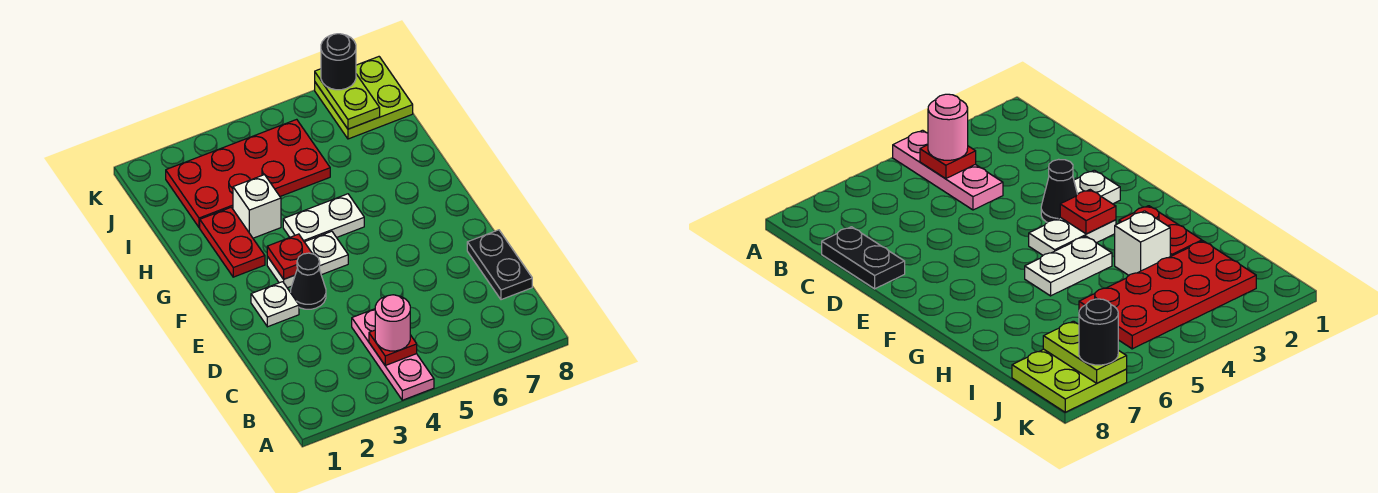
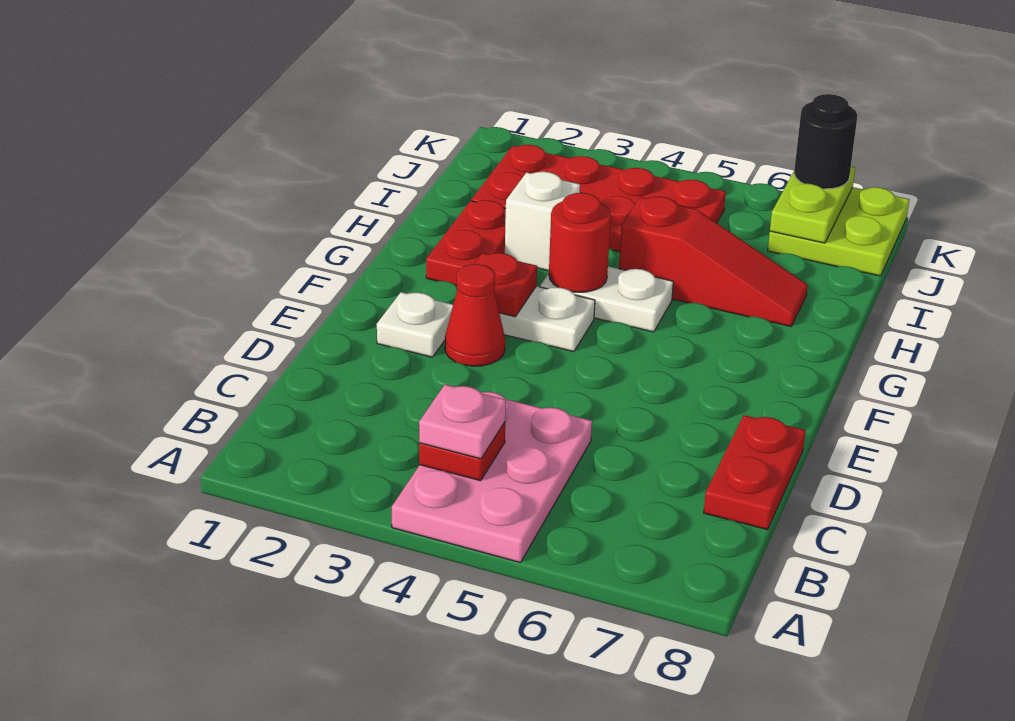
pink plate A4:C4 level 1 -> pink plate A4:C5 level 1
pink round brick B4 level 3 -> pink plate B4 level 3
black plate C8:D8 level 1 -> red plate C8:D8 level 1
black cone E3 level 1 -> red cone E3 level 1
none -> red round brick G4 level 2
none -> red slope H5:H7 level 1 top 5

